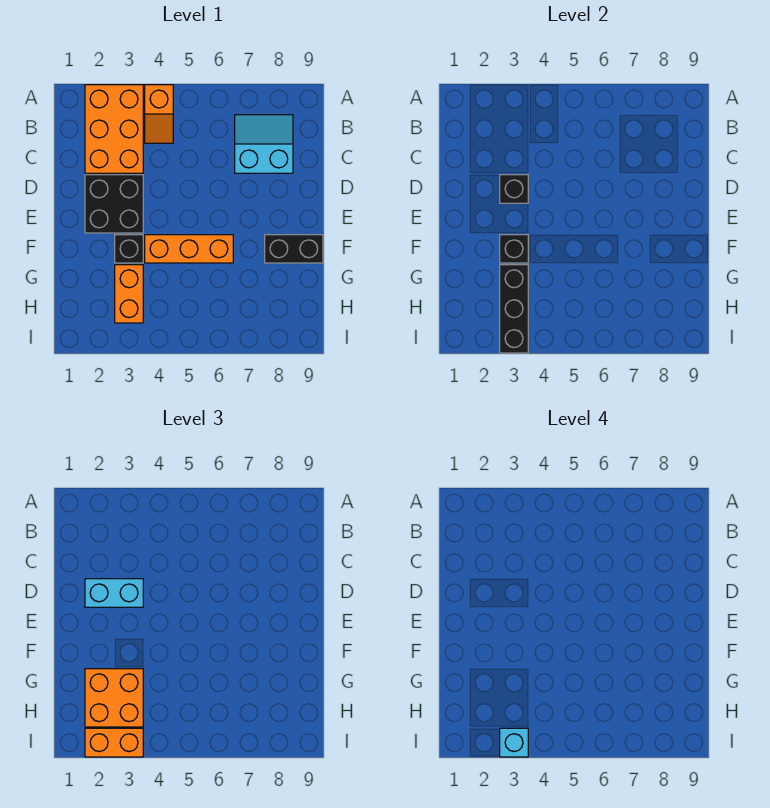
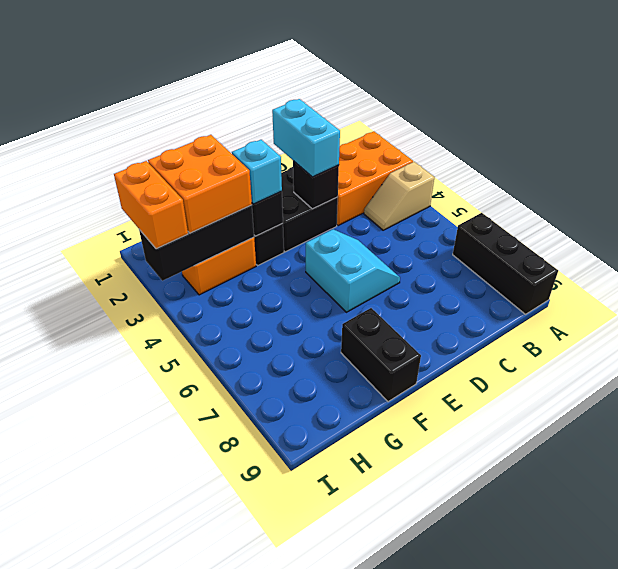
orange slope A4:B4 level 1 top A -> tan slope A4:B4 level 1 top A
none -> black brick A7:A9 level 1
cyan slope B7:C8 level 1 top C -> cyan slope D5:E6 level 1 top E
orange brick F4:F6 level 1 -> none
cyan brick I3 level 4 -> cyan brick F3 level 3

